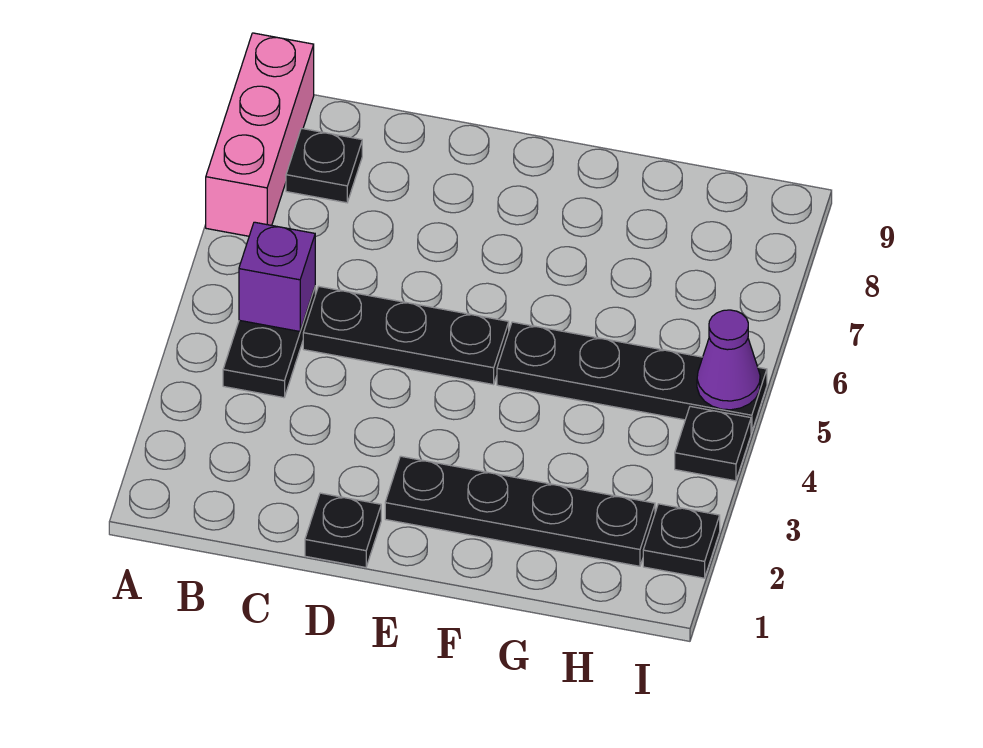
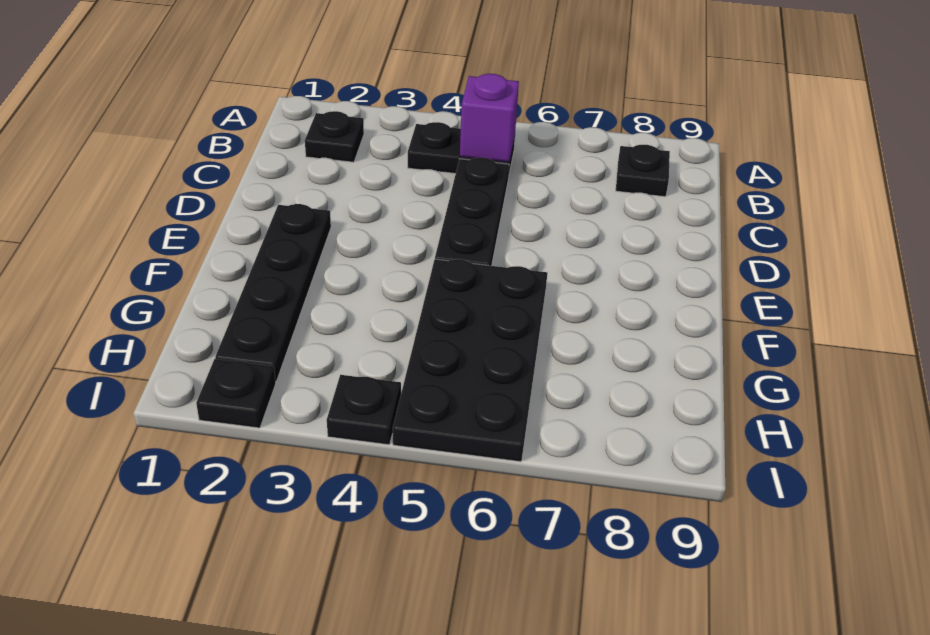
pink brick A7:A9 level 1 -> none
black plate D1 level 1 -> black plate B2 level 1
black plate F5:I5 level 1 -> black plate F5:I6 level 1
purple cone I5 level 2 -> none

